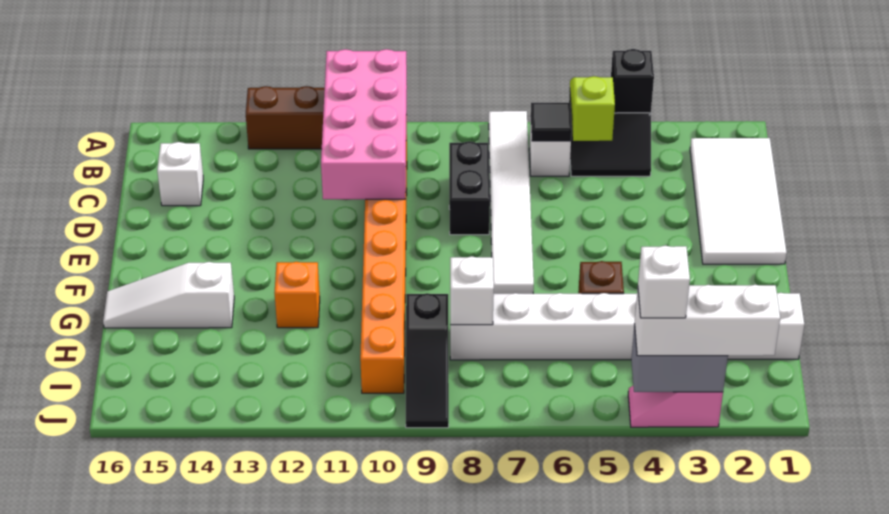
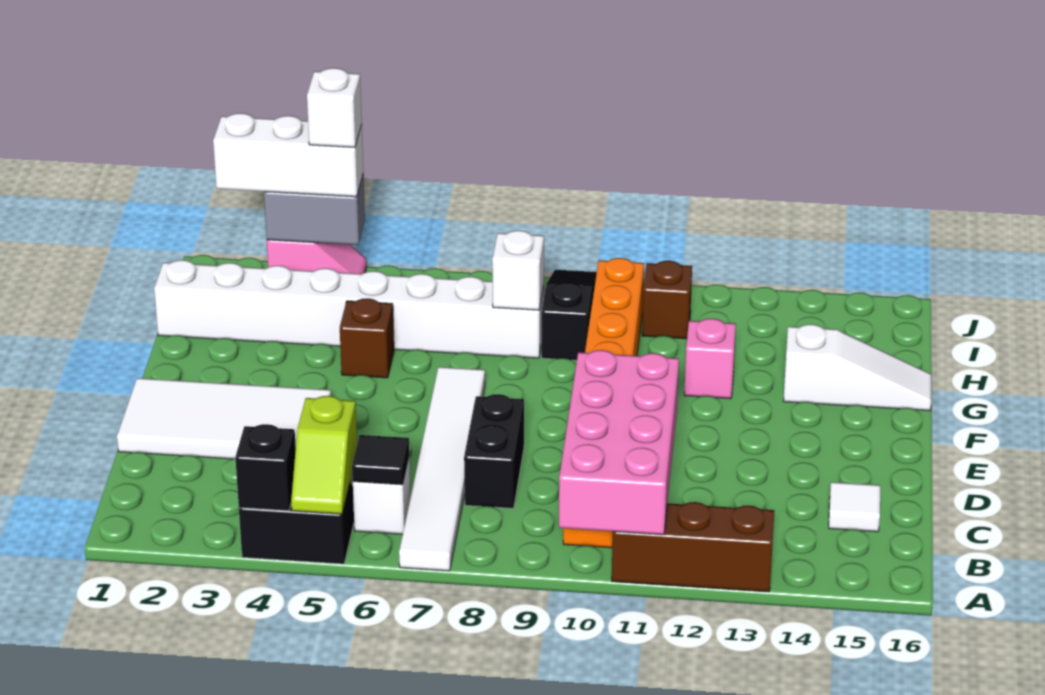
white tile B1:E2 level 1 -> white tile D1:E4 level 1
white brick C15 level 1 -> white tile C15 level 1
orange brick G12 level 1 -> pink brick G12 level 1
none -> brown brick I11 level 1

